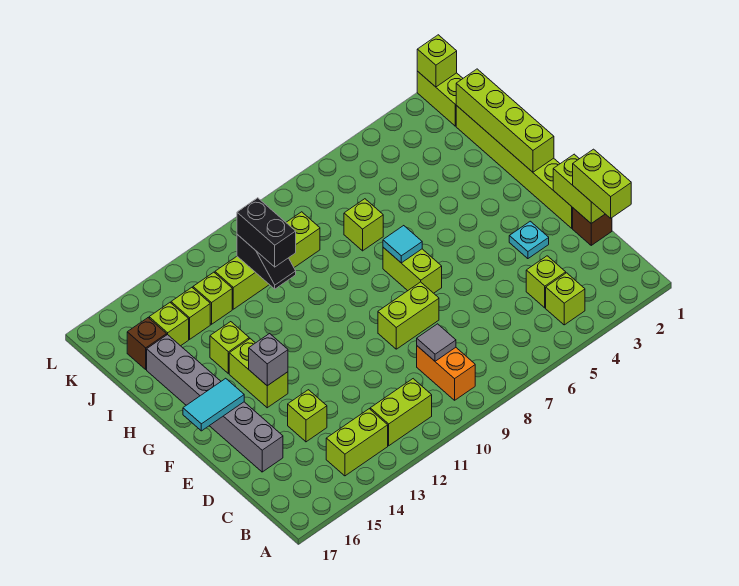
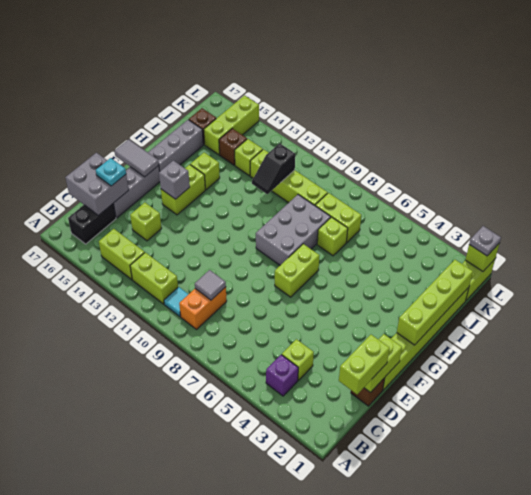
lime brick B4 level 1 -> purple brick B4 level 1
none -> grey brick C16:D17 level 2
cyan plate E3 level 1 -> cyan plate D16 level 3
lime brick E8:E9 level 1 -> lime brick J7:J8 level 1
cyan tile F16:F17 level 2 -> grey tile F16:F17 level 2
cyan tile G7 level 2 -> cyan tile B10 level 1
none -> grey brick G8:I9 level 1
black brick I11:J11 level 3 -> black brick B16:C16 level 1
lime brick J14 level 1 -> brown brick J14 level 1
lime brick J15 level 1 -> lime brick J15:L15 level 1
none -> grey plate L1 level 3

